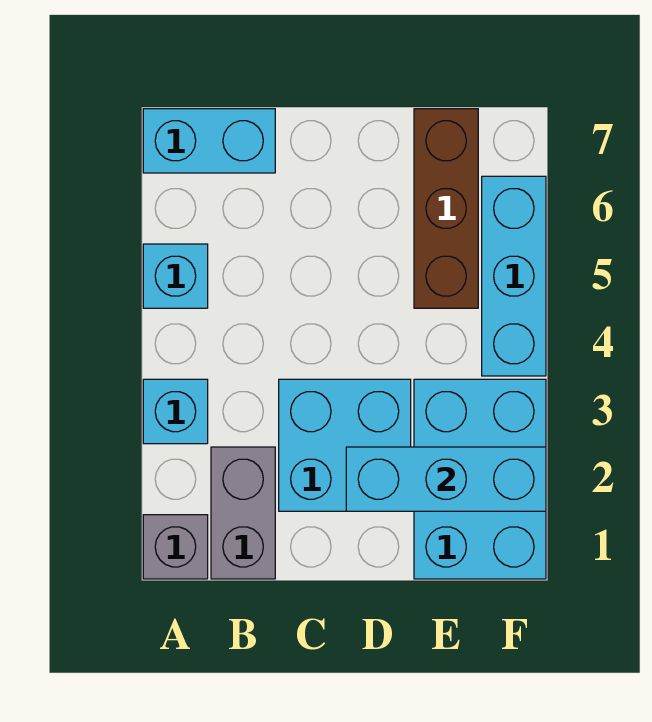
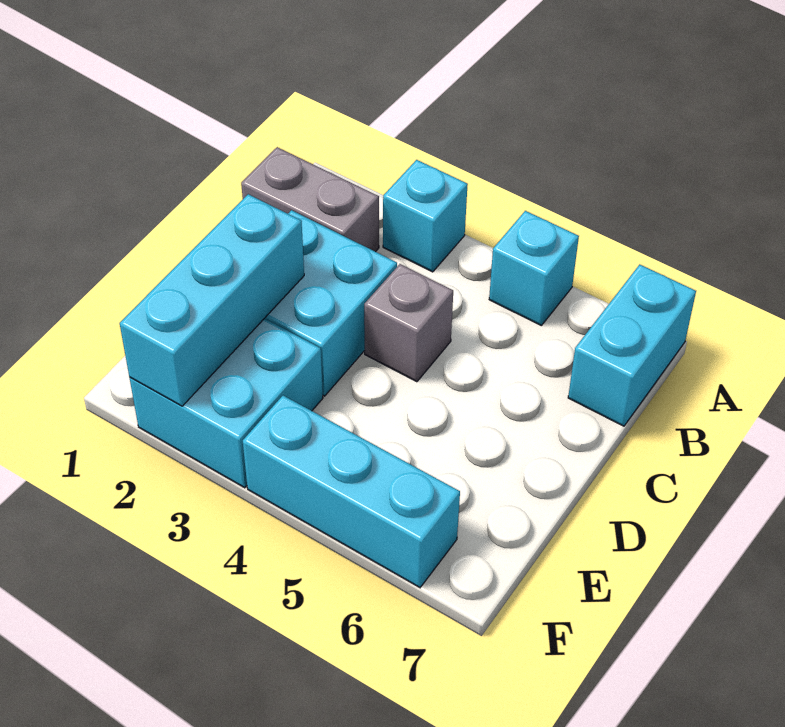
grey brick A1 level 1 -> grey brick C4 level 1
cyan brick E1:F3 level 1 -> cyan brick E2:F3 level 1
brown brick E5:E7 level 1 -> none

